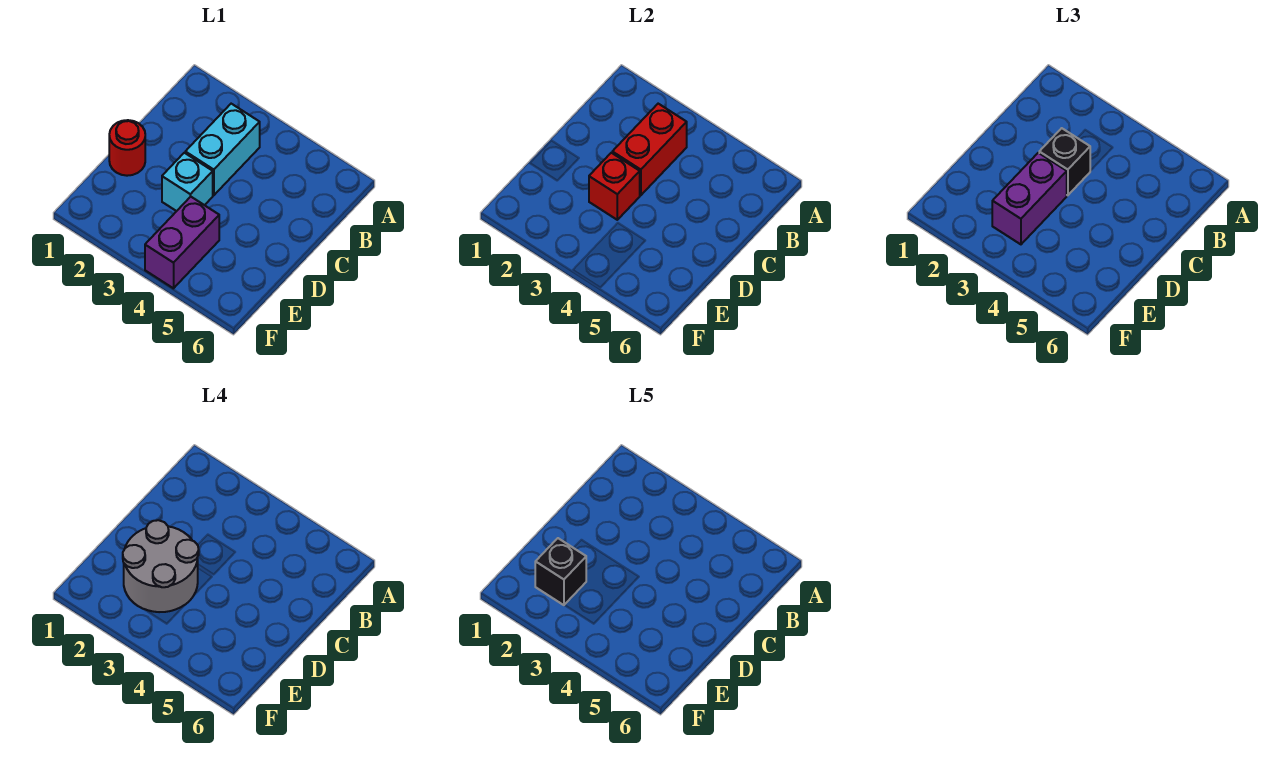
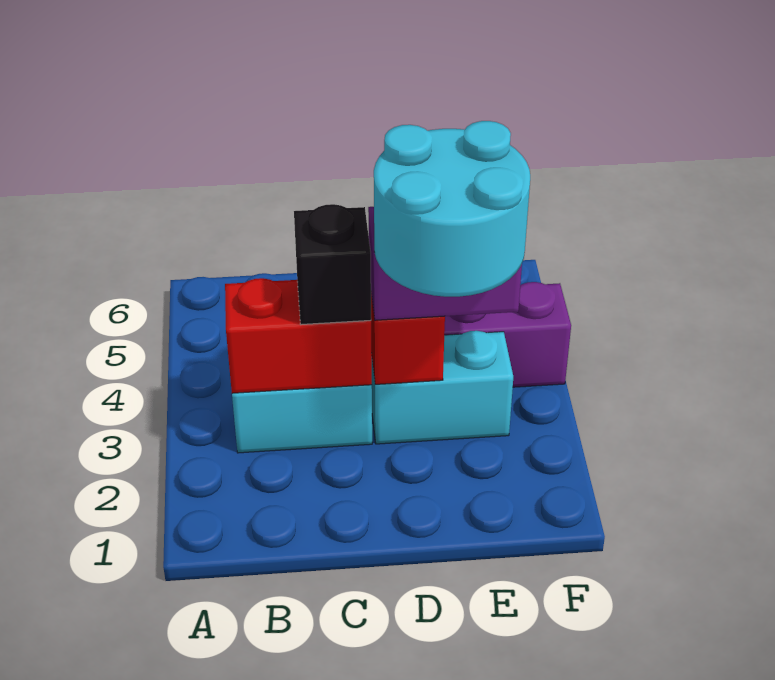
red round brick D1 level 1 -> none
grey round brick D2:E3 level 4 -> cyan round brick D2:E3 level 4
cyan brick D3 level 1 -> cyan brick D3:E3 level 1
black brick E2 level 5 -> none

